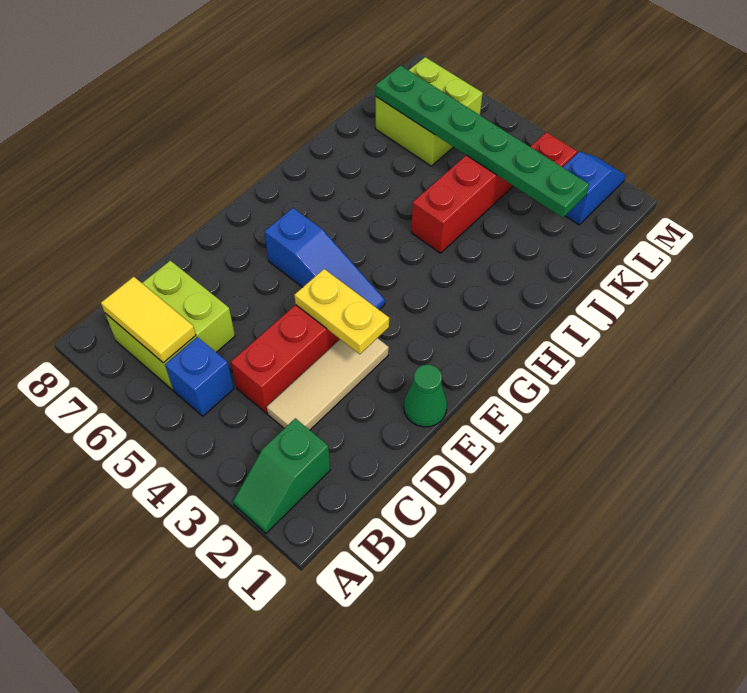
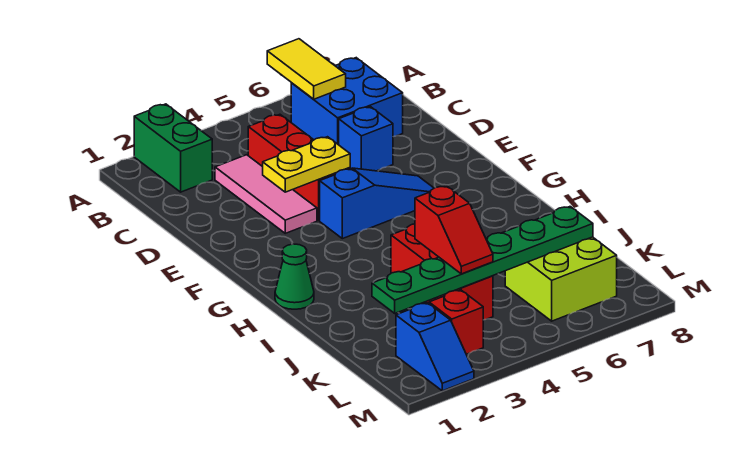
green slope A2:B2 level 1 top B -> green brick A2:B2 level 1
blue brick B5 level 1 -> blue brick D6 level 1
lime brick B6:C7 level 1 -> blue brick B6:C7 level 1
yellow tile B6:B7 level 2 -> yellow tile A6:B6 level 2
tan tile C3:E3 level 1 -> pink tile C3:E3 level 1
green cone E1 level 1 -> green cone H1 level 1
blue slope F4:F6 level 1 top 6 -> blue slope F4:F6 level 1 top 4
none -> red slope J4:K4 level 3 top J

